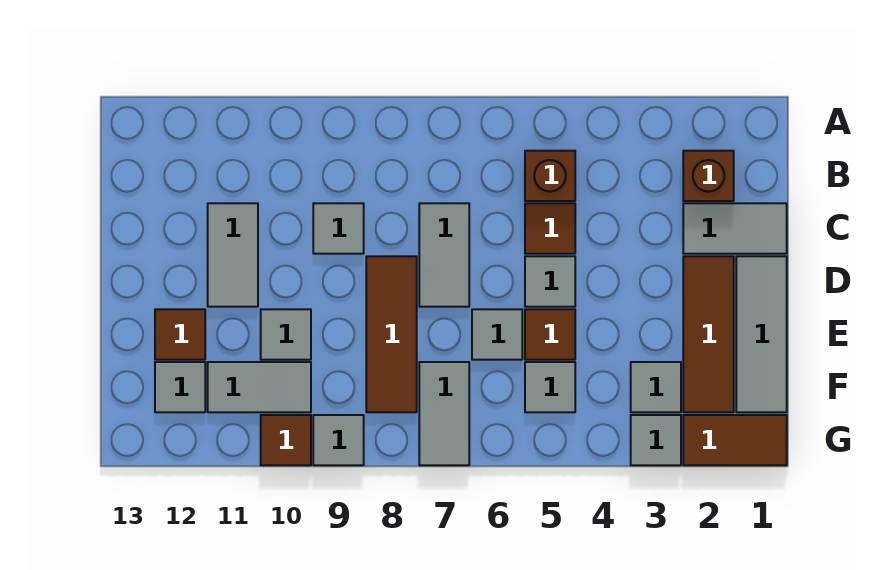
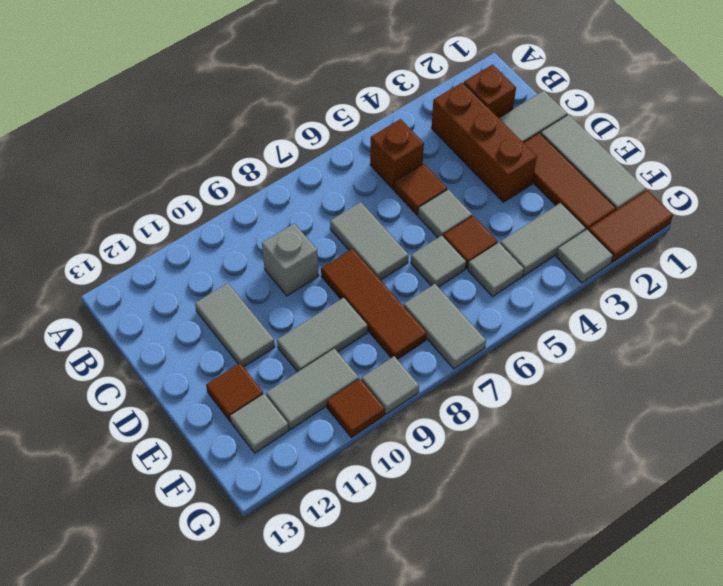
none -> brown brick B3:D3 level 1
grey tile C9 level 1 -> grey brick C9 level 1
grey tile E10 level 1 -> grey tile E9:E10 level 1
grey tile F3 level 1 -> grey tile F3:F4 level 1

